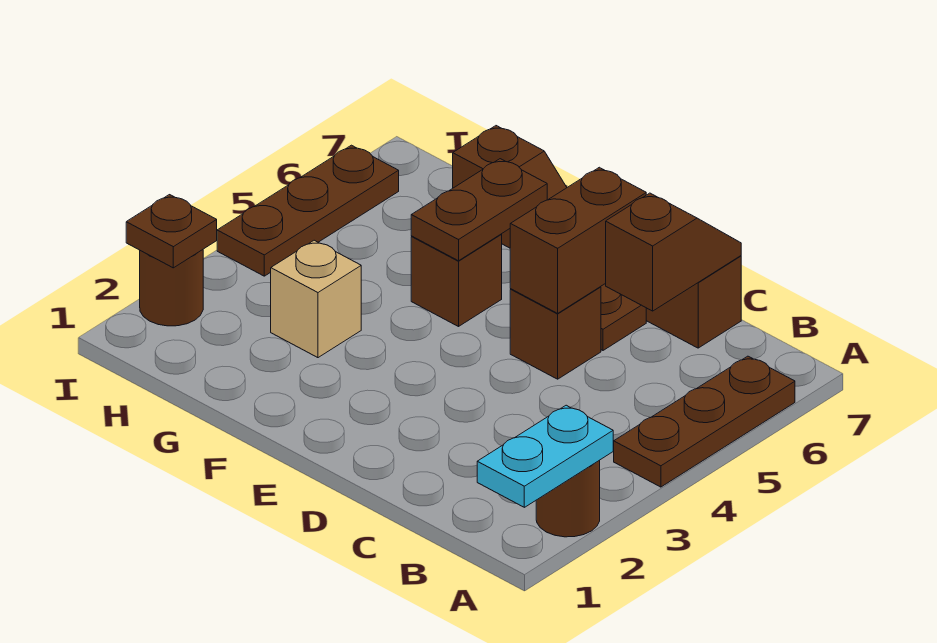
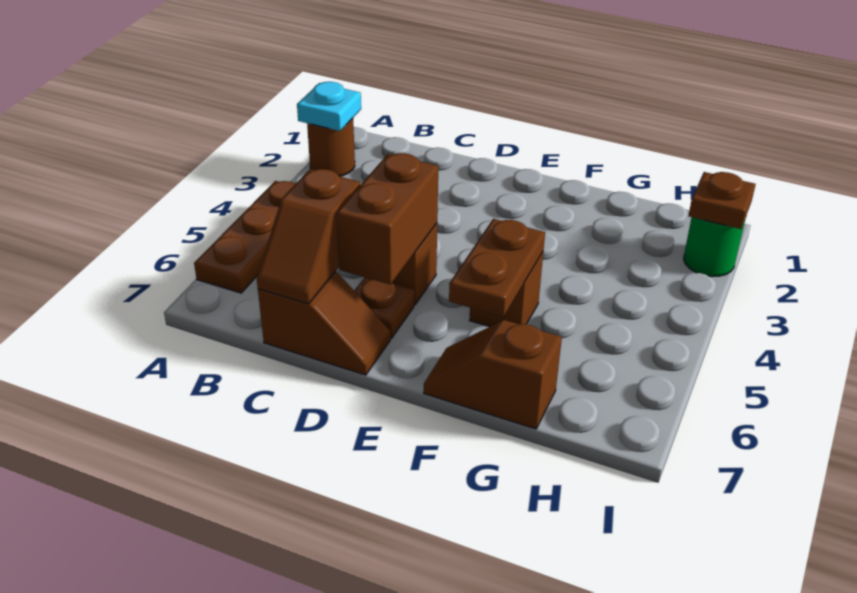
cyan plate A1:A2 level 2 -> cyan plate A2 level 2
tan brick G3 level 1 -> none
brown round brick I2 level 1 -> green round brick I2 level 1
brown plate I4:I6 level 1 -> none

